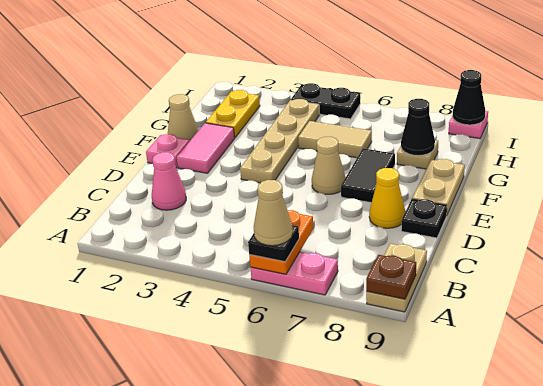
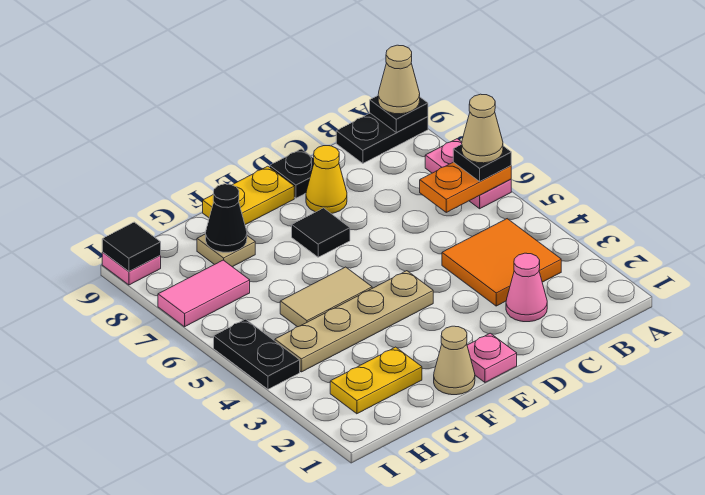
tan plate A9:B9 level 1 -> black plate A9:B9 level 1
brown plate A9 level 2 -> black plate A9 level 2
none -> orange tile B3:C4 level 1
pink tile E2:F2 level 1 -> pink tile H7:I7 level 1
tan cone E6 level 1 -> tan cone A9 level 3
black tile E7:F7 level 1 -> black tile E7 level 1
tan plate E9:F9 level 1 -> yellow plate E9:F9 level 1
tan tile G5:G6 level 1 -> tan tile F5:G5 level 1
black cone I9 level 2 -> black tile I9 level 2

